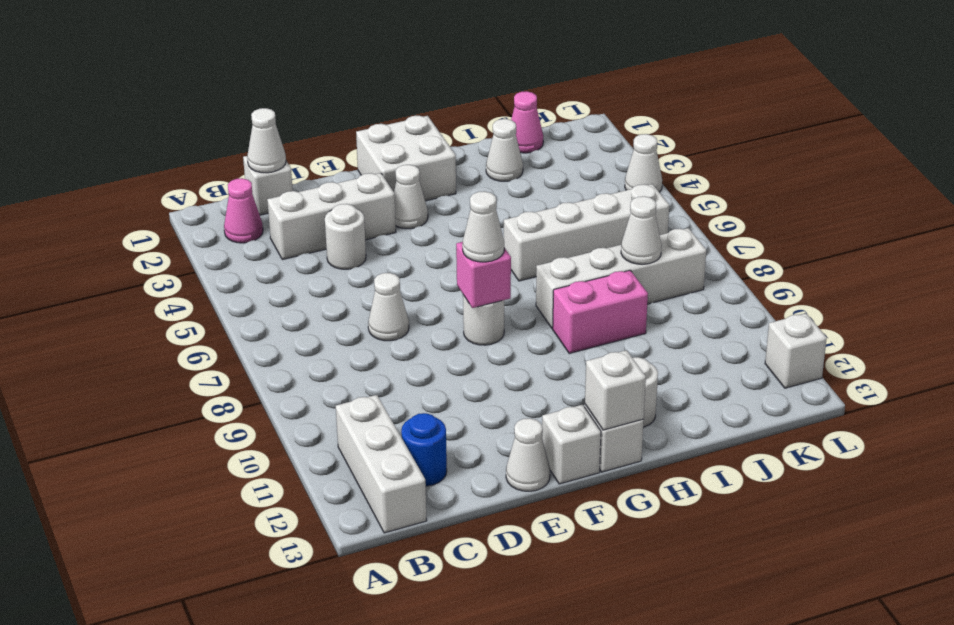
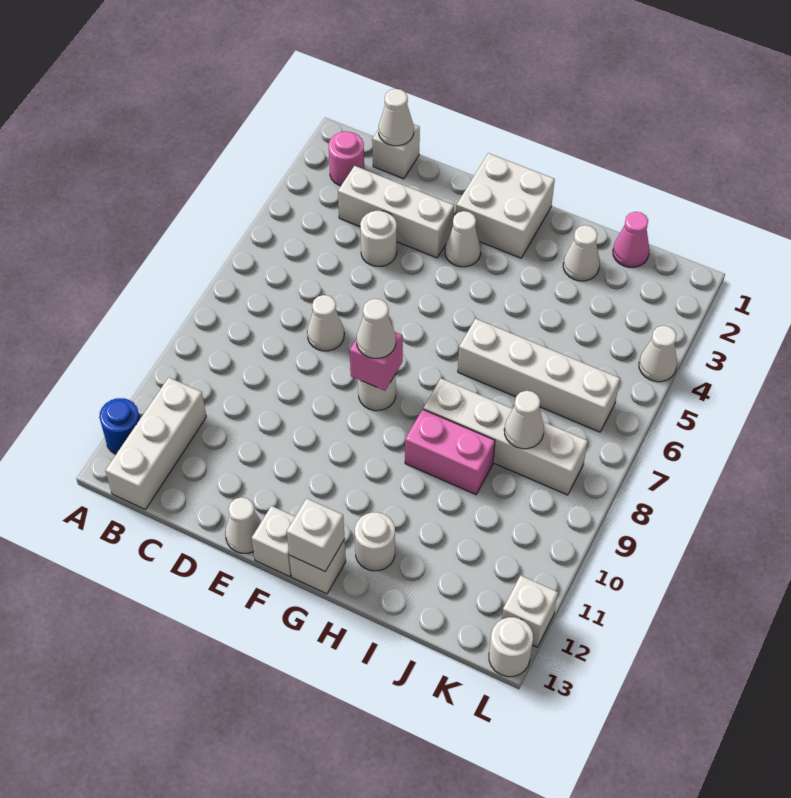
pink cone B2 level 1 -> pink round brick B2 level 1
blue round brick C12 level 1 -> blue round brick A12 level 1
none -> white round brick L13 level 1

